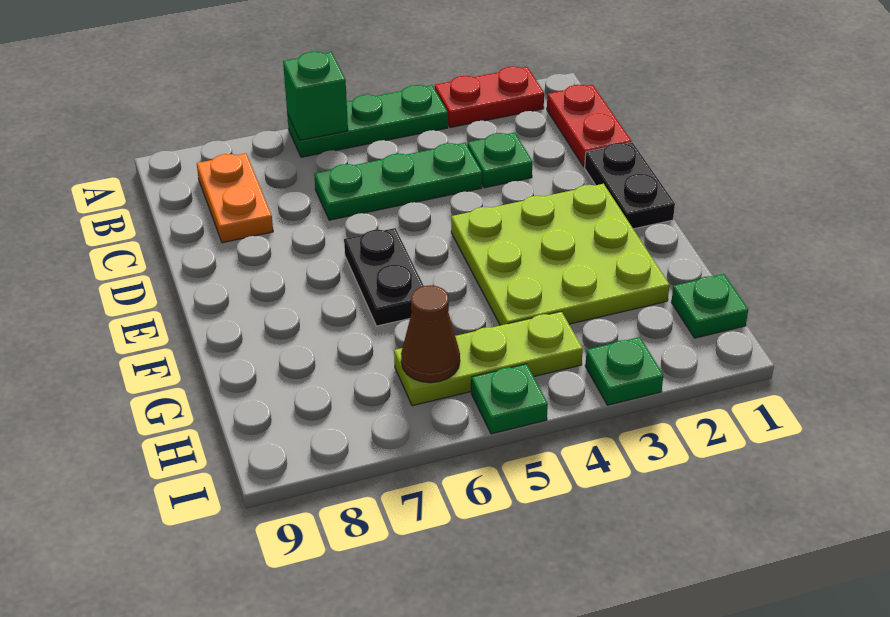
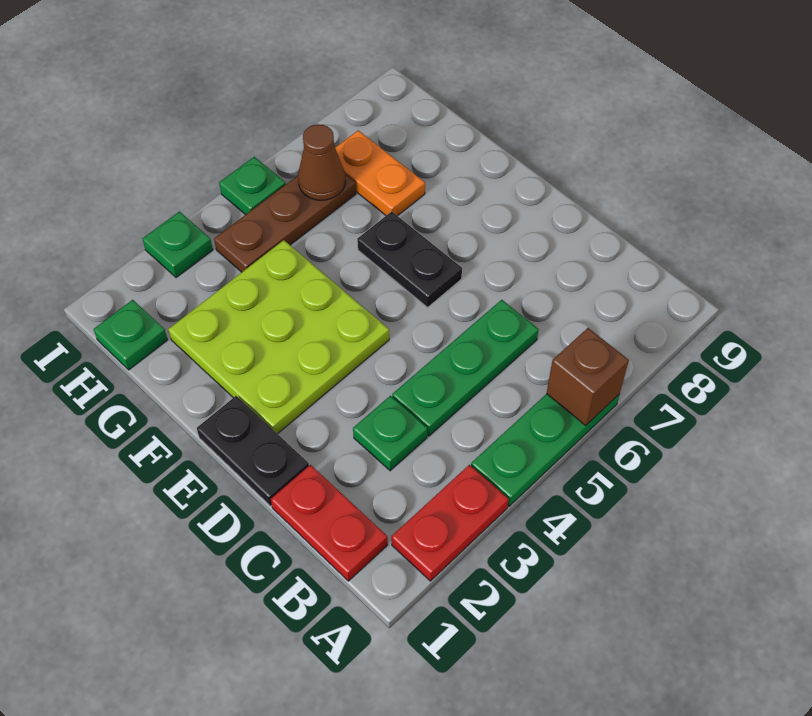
green brick A6 level 2 -> brown brick A6 level 2
orange plate B8:C8 level 1 -> orange plate G7:H7 level 1
lime plate H4:H6 level 1 -> brown plate H4:H6 level 1

